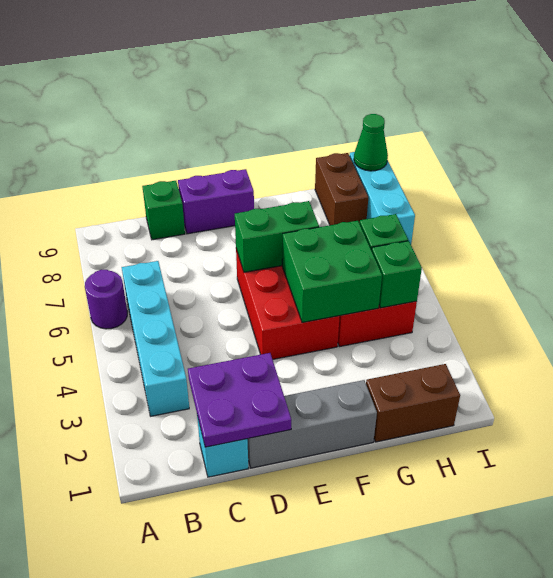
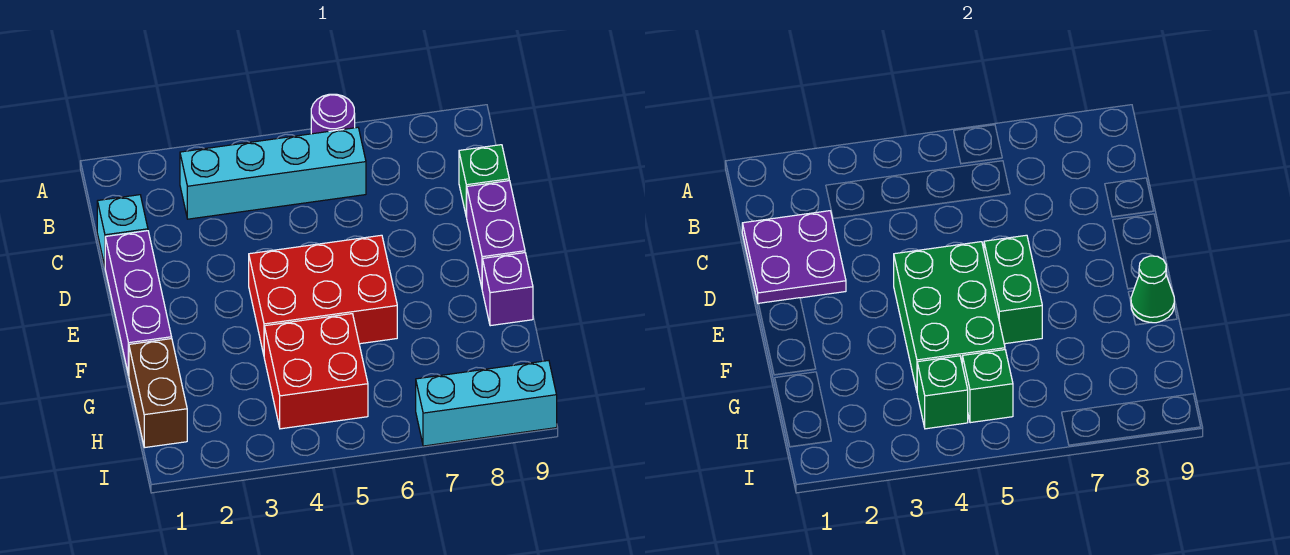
grey brick D1:F1 level 1 -> purple brick D1:F1 level 1
green brick F4:G5 level 2 -> green brick E4:G5 level 2
none -> purple brick F9 level 1
brown brick H8:H9 level 1 -> none
green cone I9 level 2 -> green cone F9 level 2

